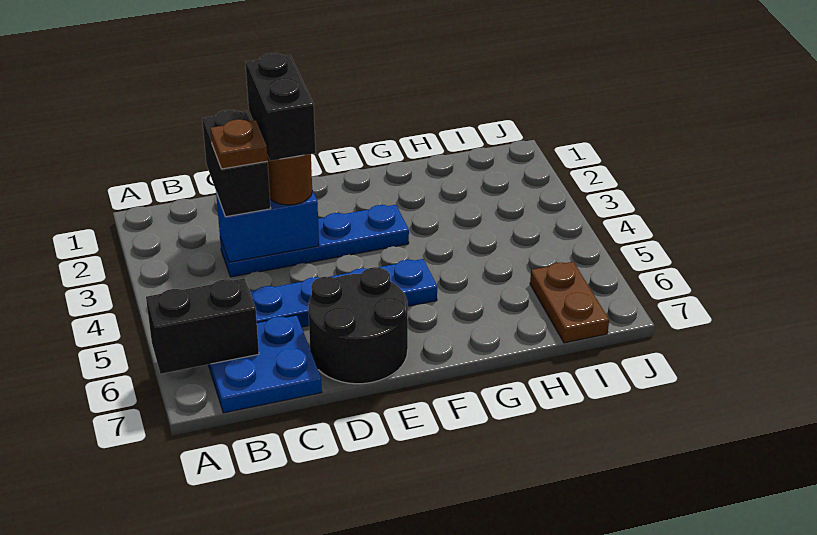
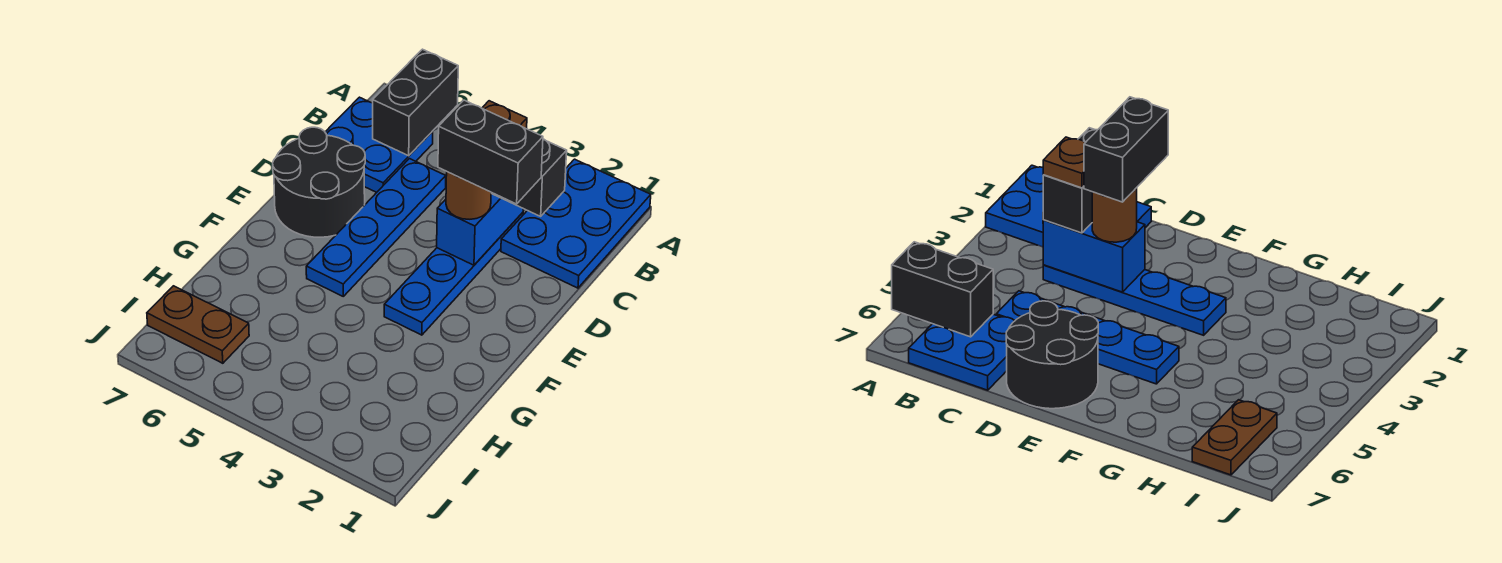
none -> blue plate A1:C2 level 1

